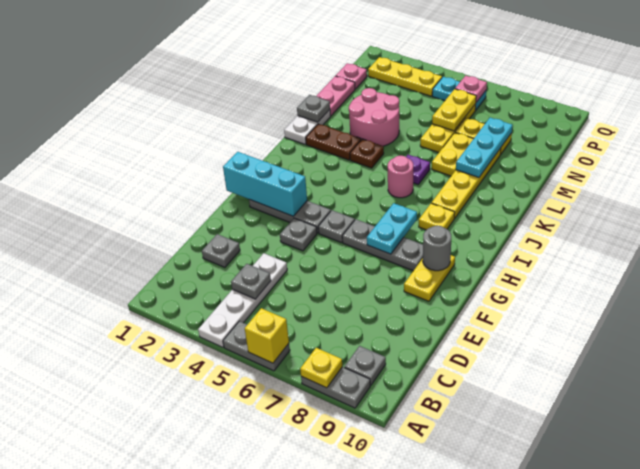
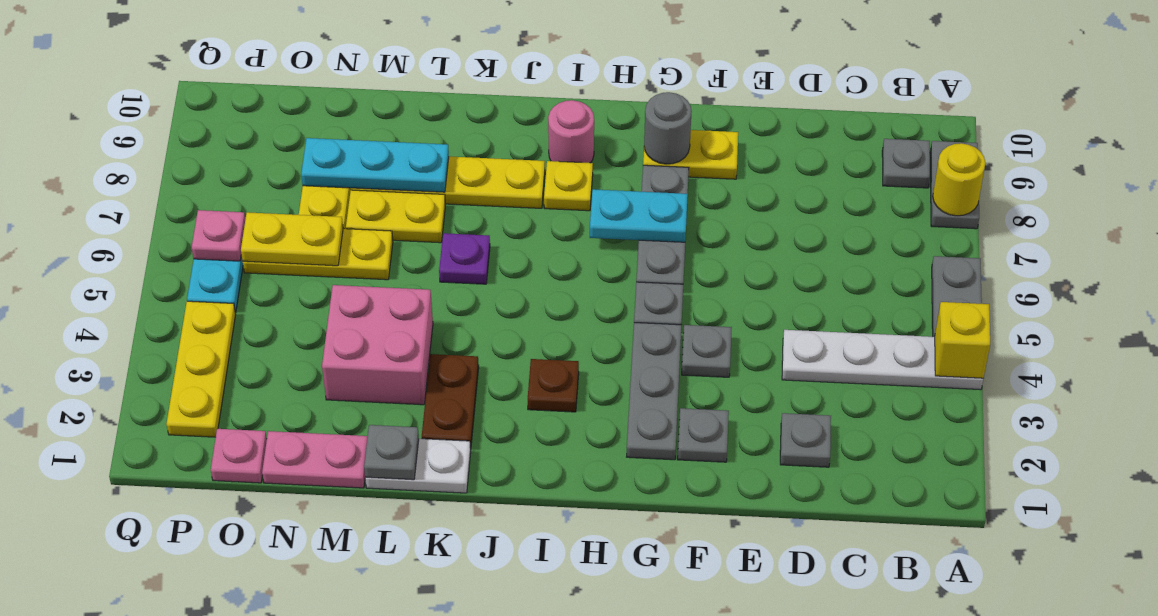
yellow brick A6 level 2 -> yellow brick A4 level 2
yellow plate A8 level 2 -> yellow round brick A8 level 2
grey plate C4 level 2 -> grey plate F2 level 1
cyan brick G1:G3 level 2 -> none
pink round brick J6 level 1 -> pink round brick I9 level 1
brown plate K4 level 1 -> brown plate I3 level 1
pink round brick L3:M4 level 1 -> pink brick L3:M4 level 1

